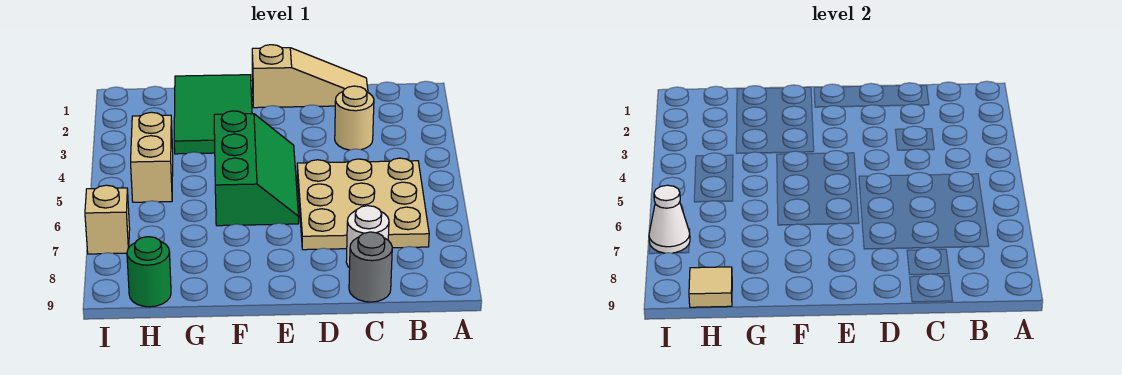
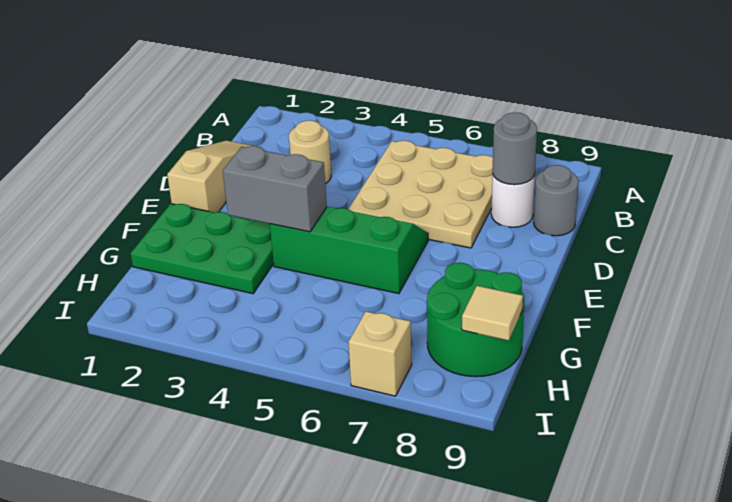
none -> grey round brick C8 level 2
green tile F1:G3 level 1 -> green plate F1:G3 level 1
none -> grey brick F3:F4 level 2
tan brick H4:H5 level 1 -> none
green round brick H9 level 1 -> green round brick G8:H9 level 1
white cone I7 level 2 -> none

